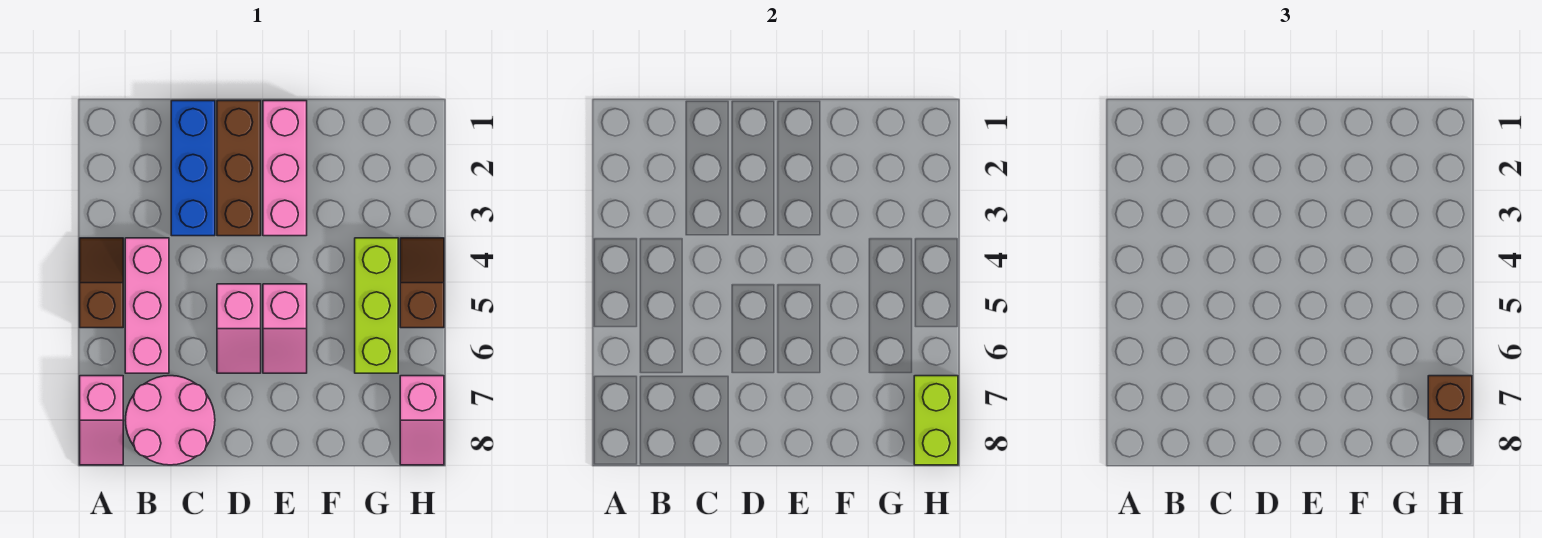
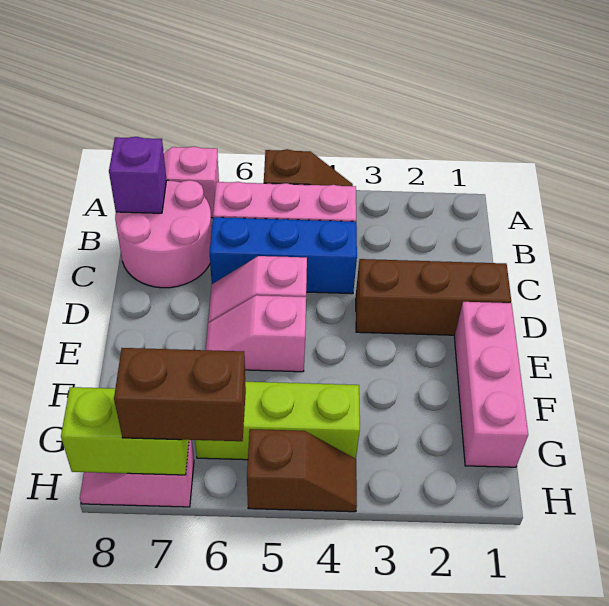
none -> purple brick B8 level 2
blue brick C1:C3 level 1 -> blue brick C4:C6 level 1
pink brick E1:E3 level 1 -> pink brick E1:G1 level 1
brown brick H7 level 3 -> brown brick H6:H7 level 3

